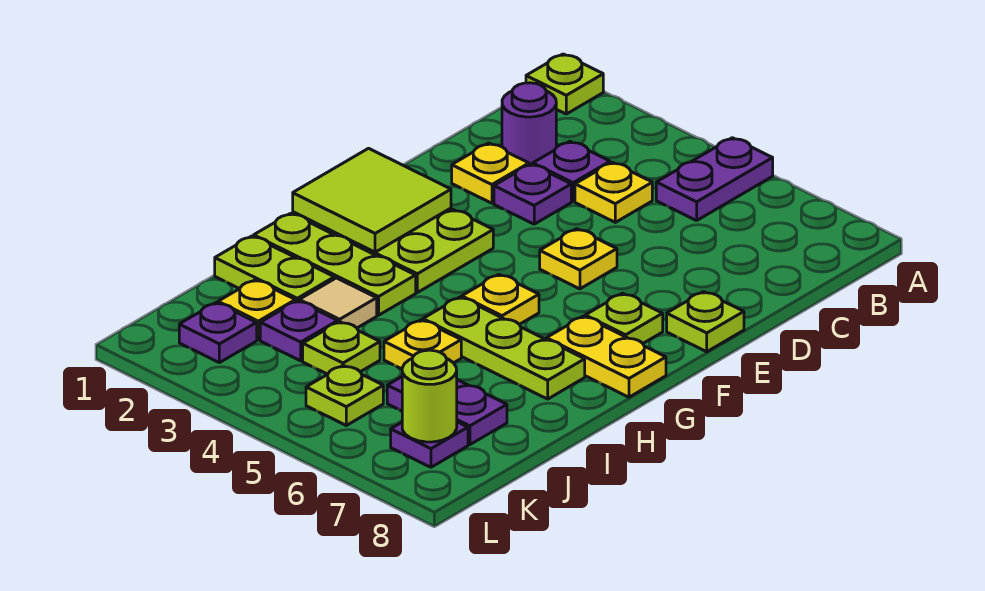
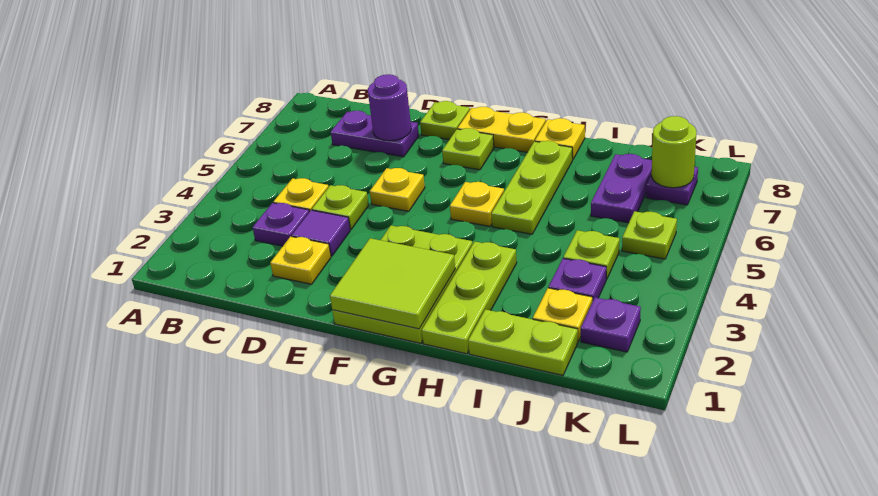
lime plate A1 level 1 -> lime plate D4 level 1
purple plate A5:B5 level 1 -> purple plate C7:D7 level 1
purple round brick C2 level 1 -> purple round brick D7 level 2
purple plate D3 level 1 -> purple tile D3 level 1
yellow plate G7:G8 level 1 -> yellow plate F8:G8 level 1
lime plate I1:I2 level 1 -> lime plate I1:J1 level 1
tan tile I3 level 1 -> none
yellow plate I5 level 1 -> yellow plate H8 level 1

